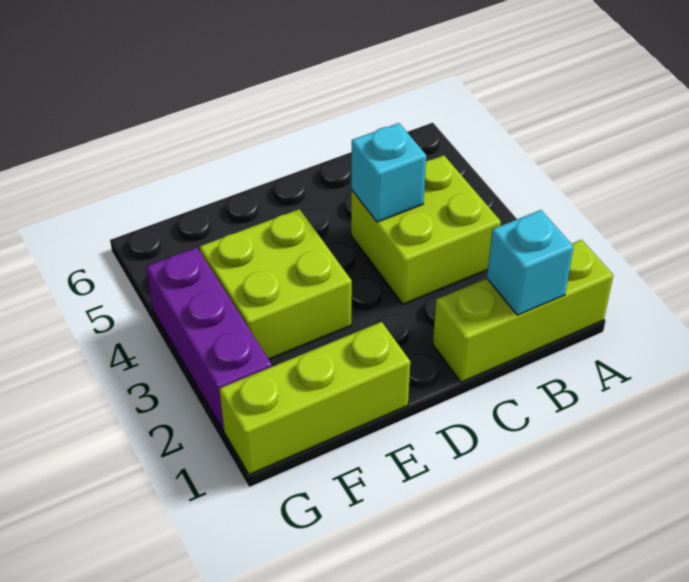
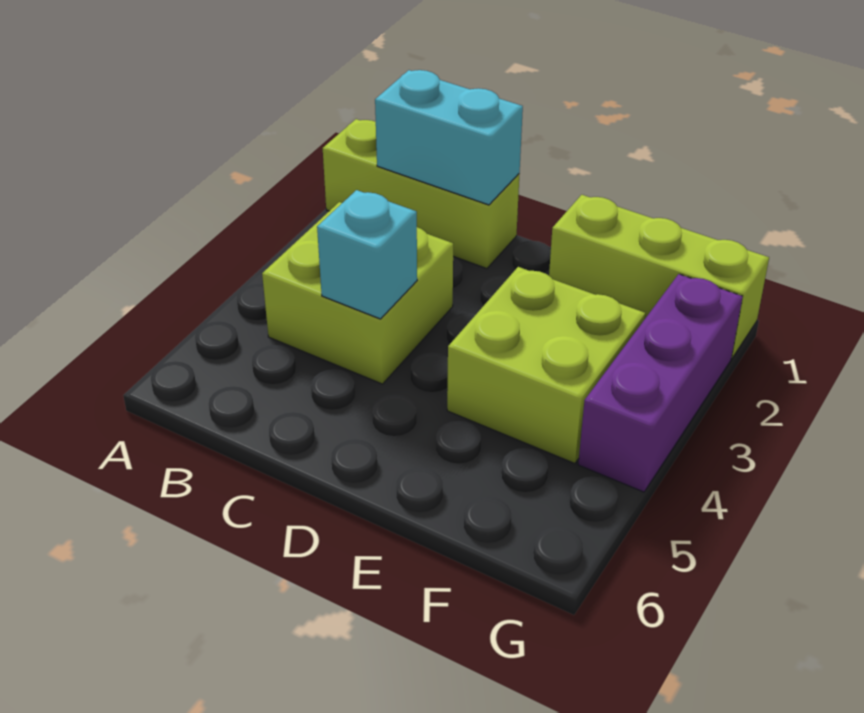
cyan brick B1 level 2 -> cyan brick B1:C1 level 2

